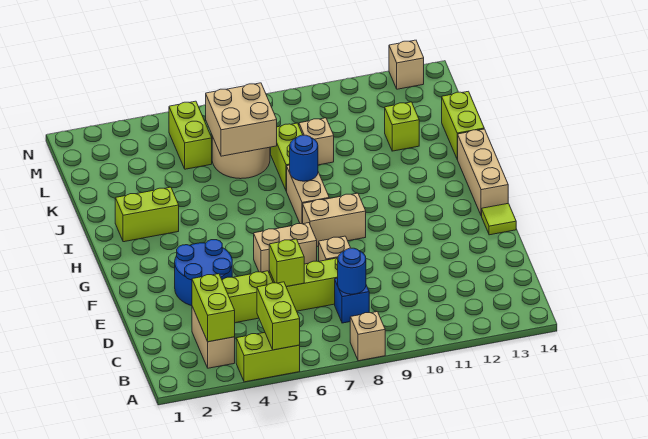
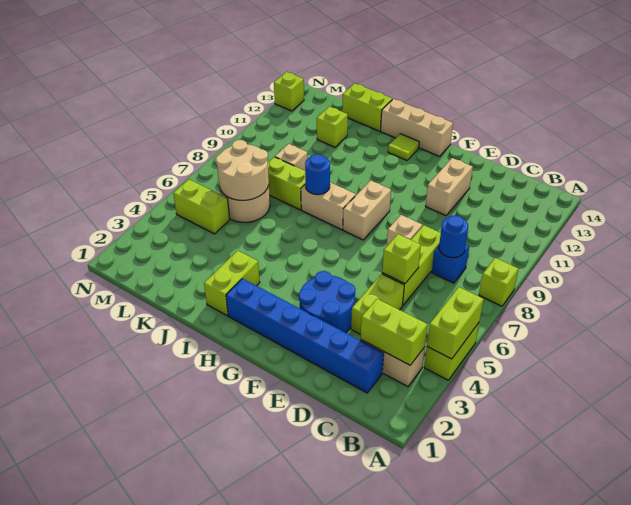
lime brick A5:B5 level 2 -> lime brick A4:A5 level 2
tan brick A8 level 1 -> lime brick A8 level 1
none -> blue brick C2:H2 level 1
tan brick F6:F7 level 1 -> tan brick E11:E12 level 1
lime tile F14 level 1 -> lime tile H13 level 1
tan brick K6:L7 level 2 -> tan round brick K6:L7 level 2
tan brick N13 level 1 -> lime brick N13 level 1

